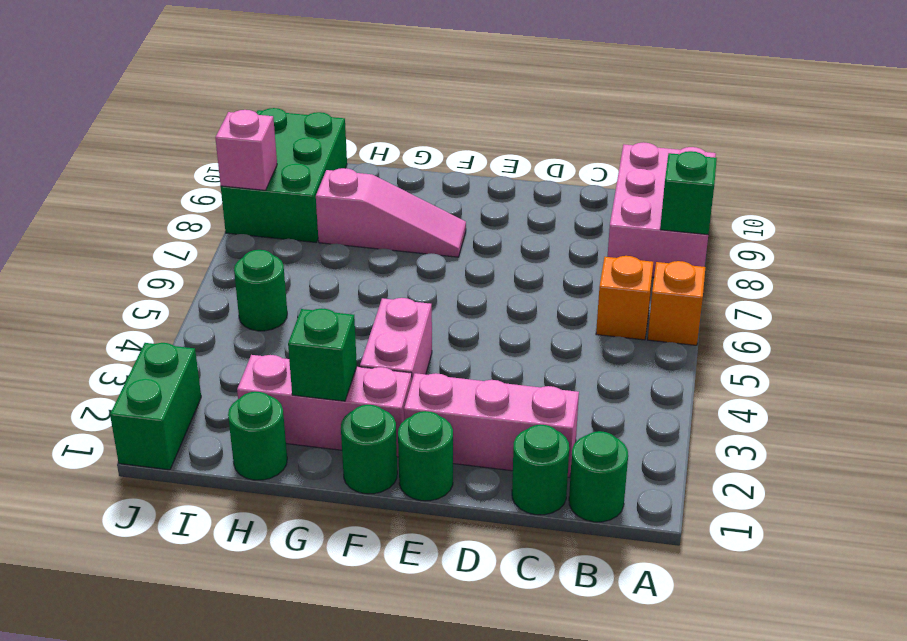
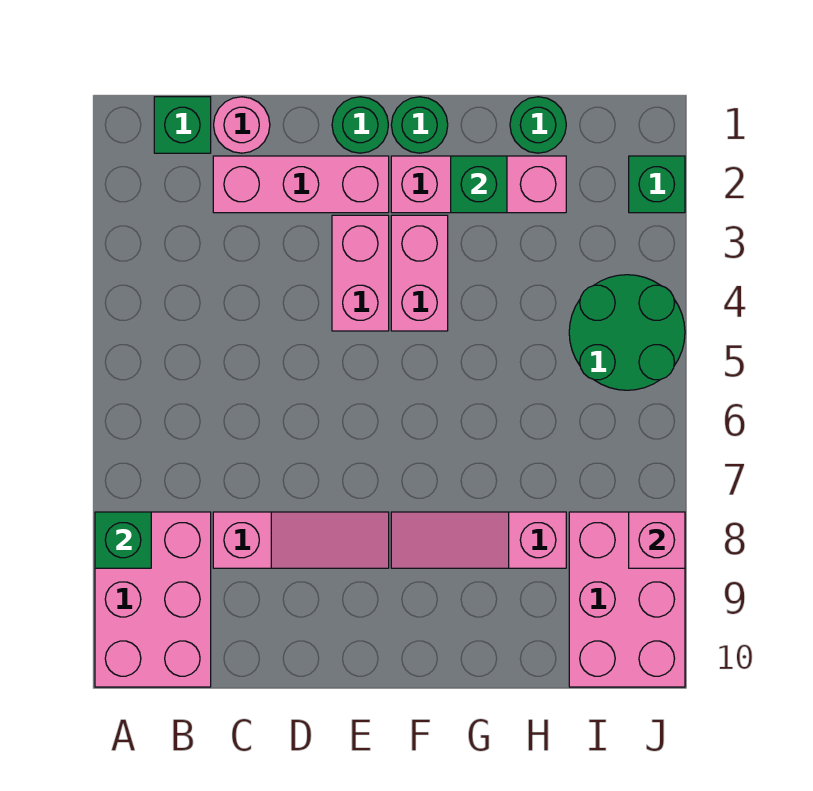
orange brick A6 level 1 -> none
green round brick B1 level 1 -> green brick B1 level 1
orange brick B6 level 1 -> none
green round brick C1 level 1 -> pink round brick C1 level 1
none -> pink slope C8:E8 level 1 top C
none -> pink brick E3:E4 level 1
green round brick I5 level 1 -> green round brick I4:J5 level 1
green brick I8:J10 level 1 -> pink brick I8:J10 level 1
green brick J1:J2 level 1 -> green brick J2 level 1

